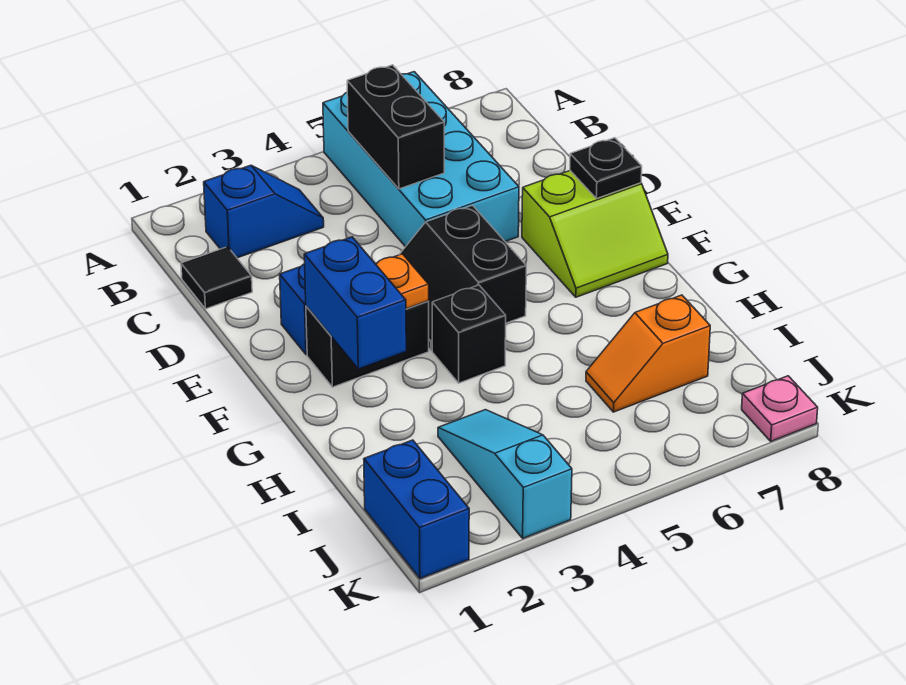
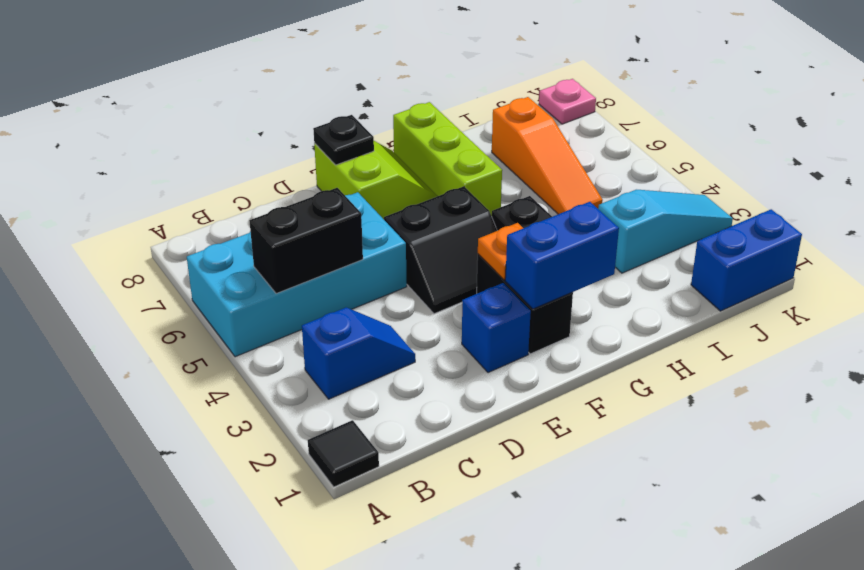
blue slope B2:B3 level 1 top 2 -> blue slope B3:C3 level 1 top B
black tile C1 level 1 -> black tile A1 level 1
none -> lime brick G6:G8 level 1
cyan slope I3:K3 level 1 top K -> cyan slope I3:K3 level 1 top I
orange slope I6:I7 level 1 top 7 -> orange slope I5:I7 level 1 top 7

